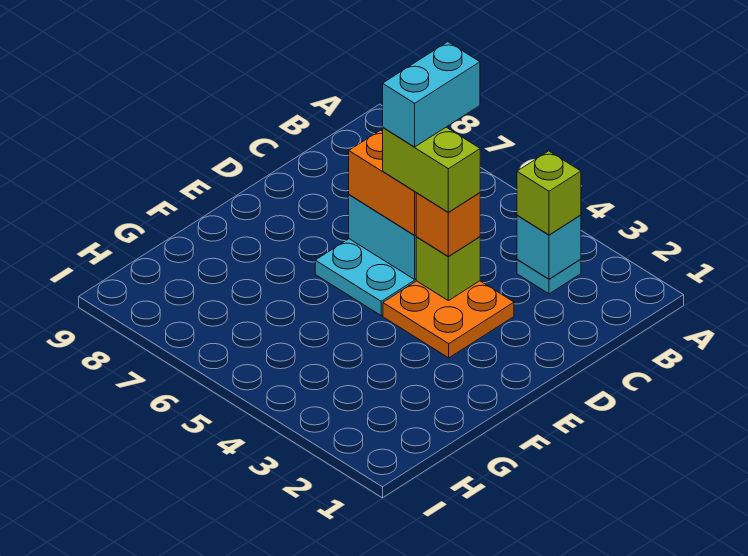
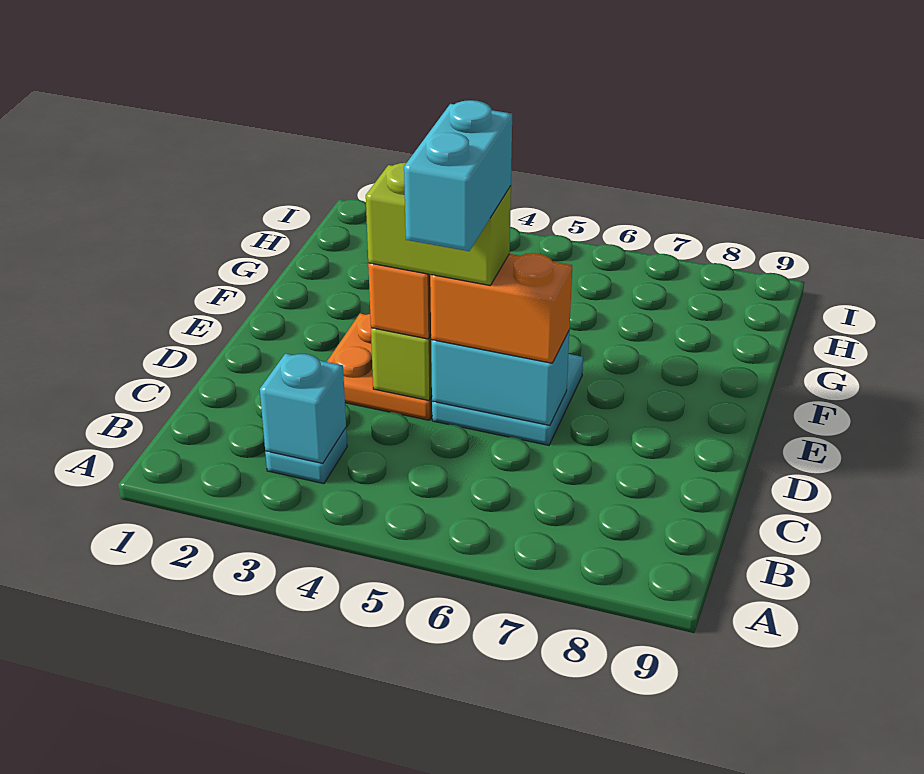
lime brick B3 level 3 -> none

